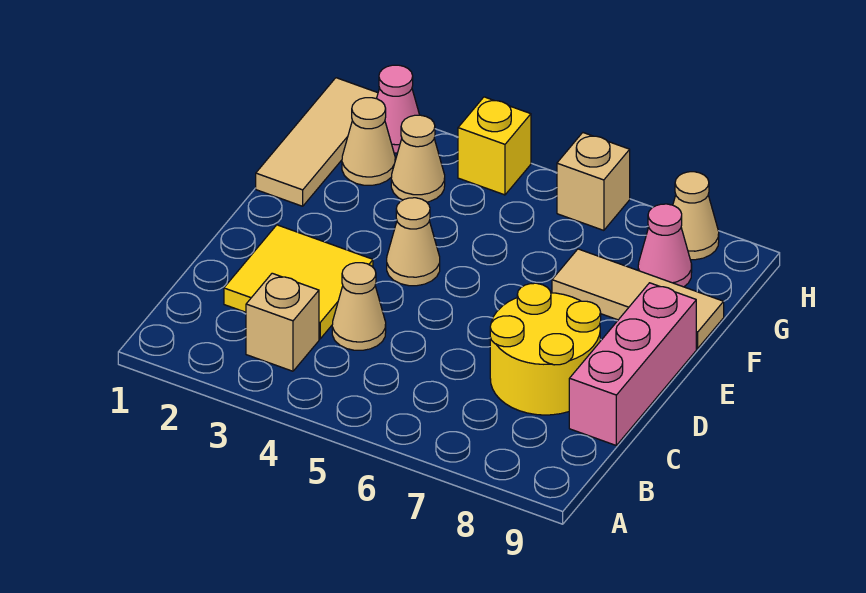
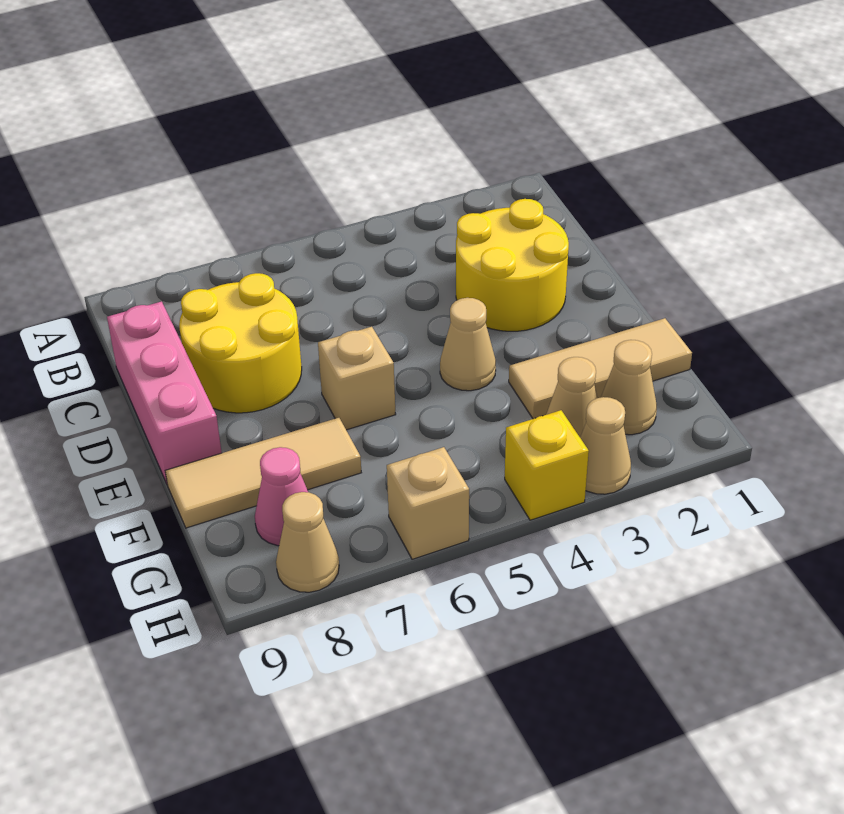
tan brick B3 level 1 -> tan brick E6 level 1
yellow tile C2:D3 level 1 -> yellow round brick C2:D3 level 1
tan cone C4 level 1 -> tan cone H3 level 1
tan tile F1:H1 level 1 -> tan tile F1:F3 level 1
pink cone H2 level 1 -> none

